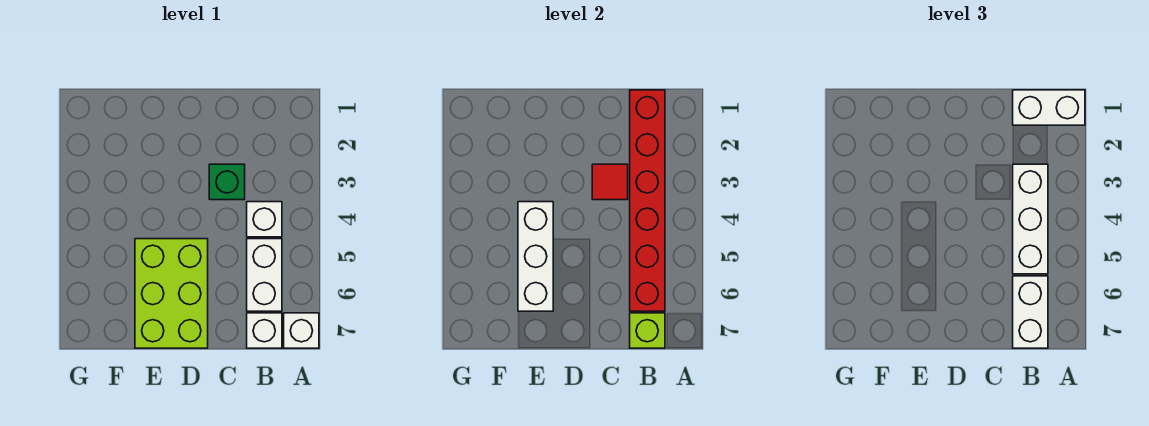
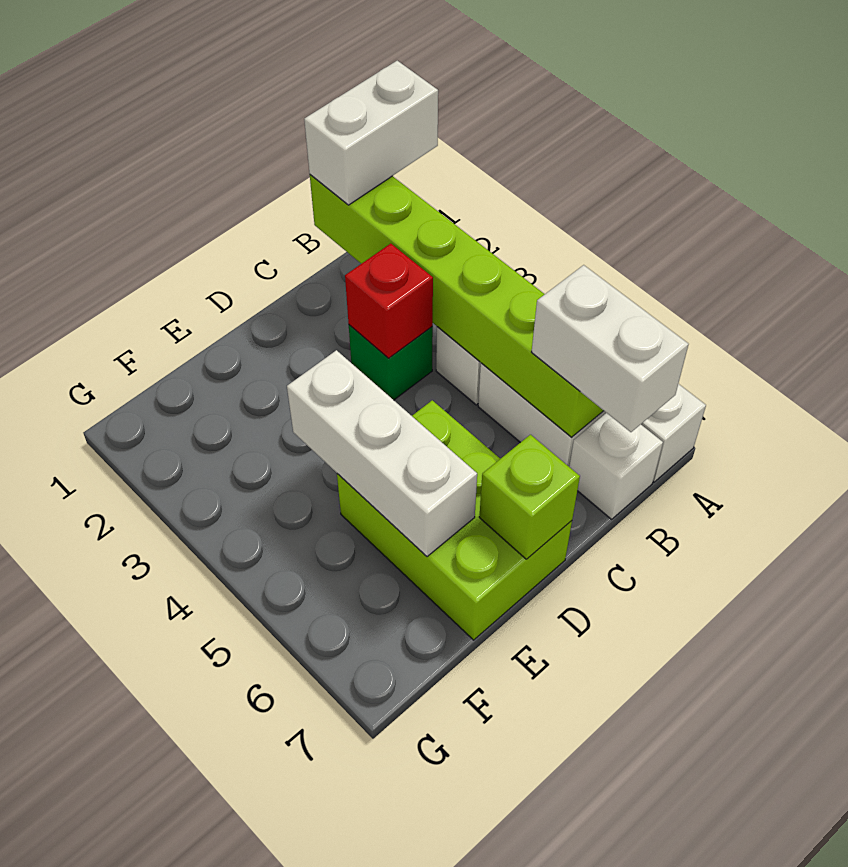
red brick B1:B6 level 2 -> lime brick B1:B6 level 2
white brick B3:B5 level 3 -> none
lime brick B7 level 2 -> lime brick D7 level 2
red tile C3 level 2 -> red brick C3 level 2

